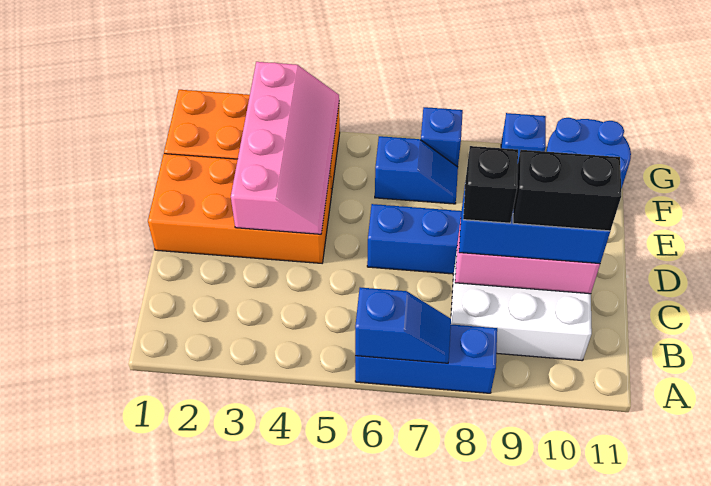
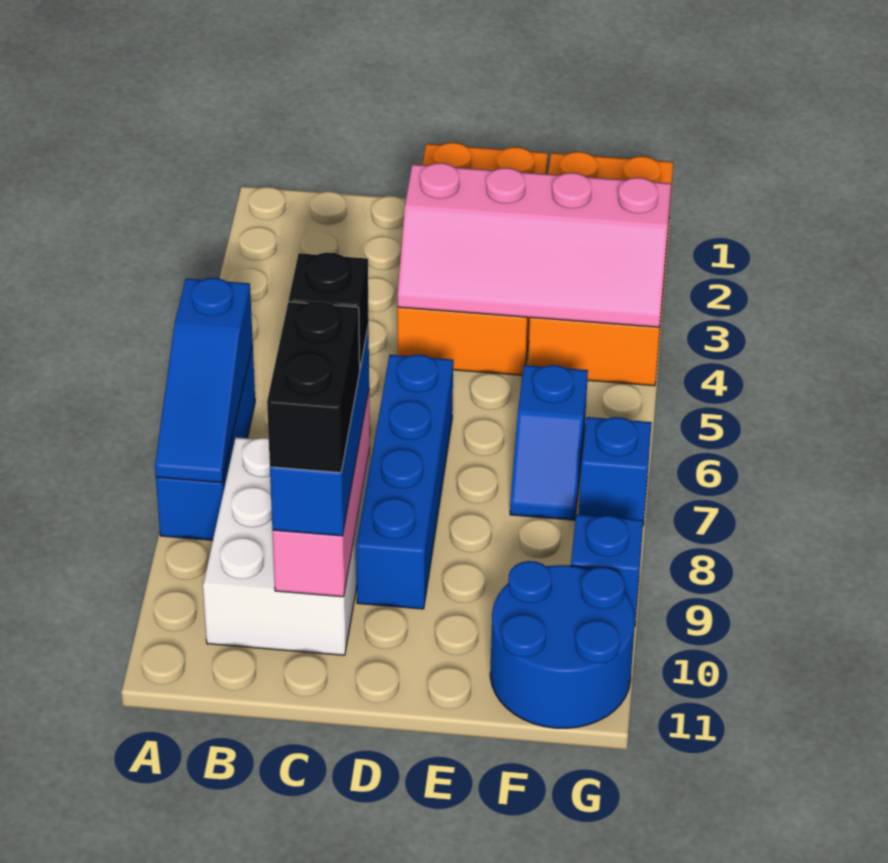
blue slope A6:A7 level 2 top 6 -> blue slope A6:A8 level 2 top 6

